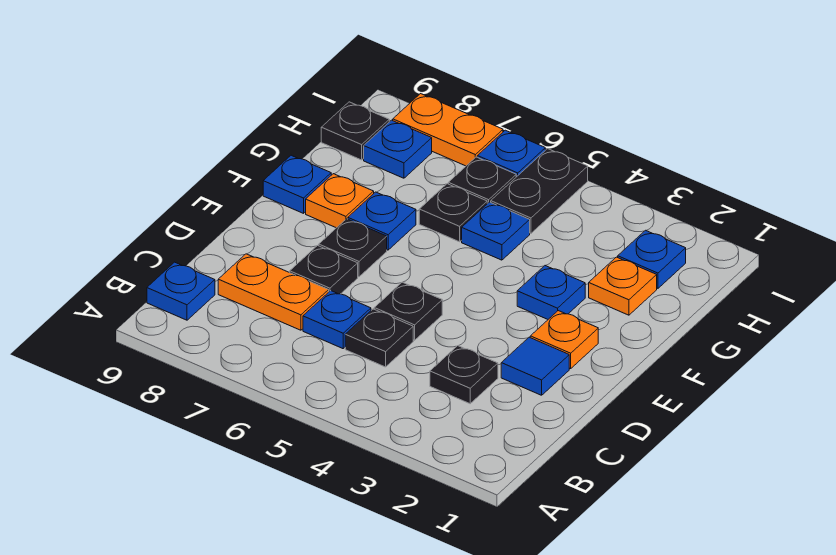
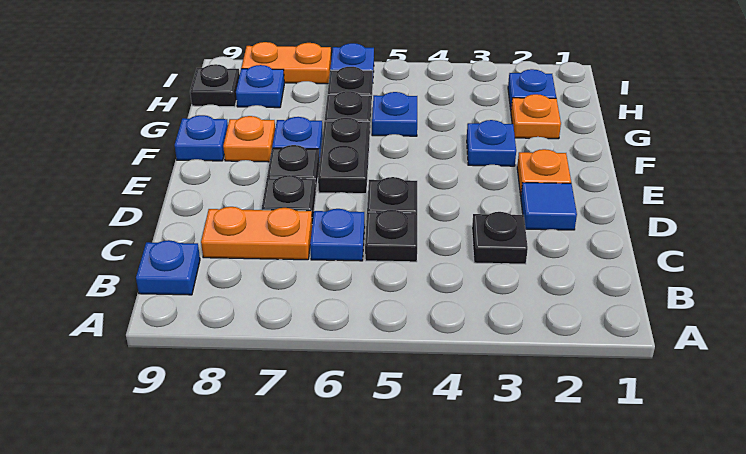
black plate H5:I5 level 1 -> black plate E6:F6 level 1

